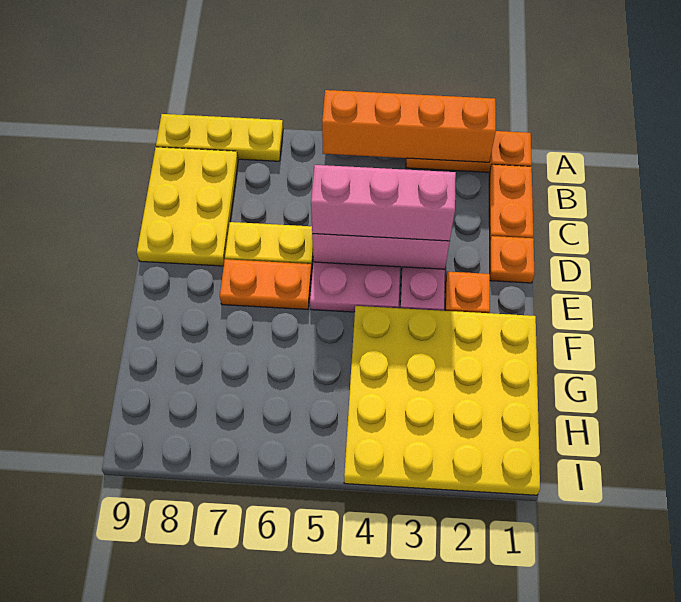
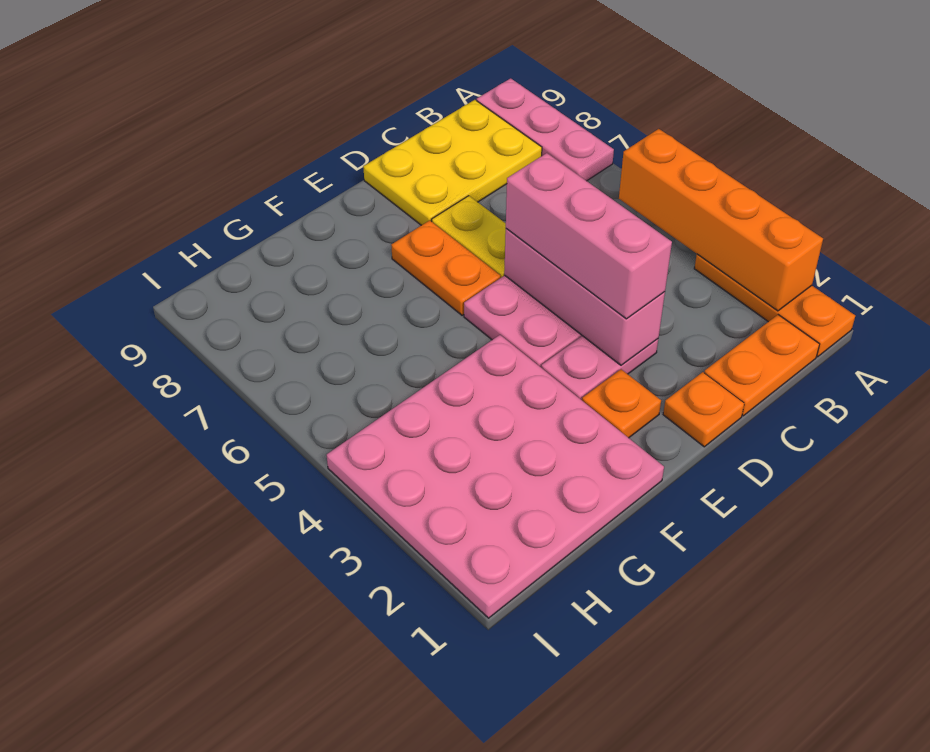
yellow plate A7:A9 level 1 -> pink plate A7:A9 level 1
yellow plate F1:I4 level 1 -> pink plate F1:I4 level 1

